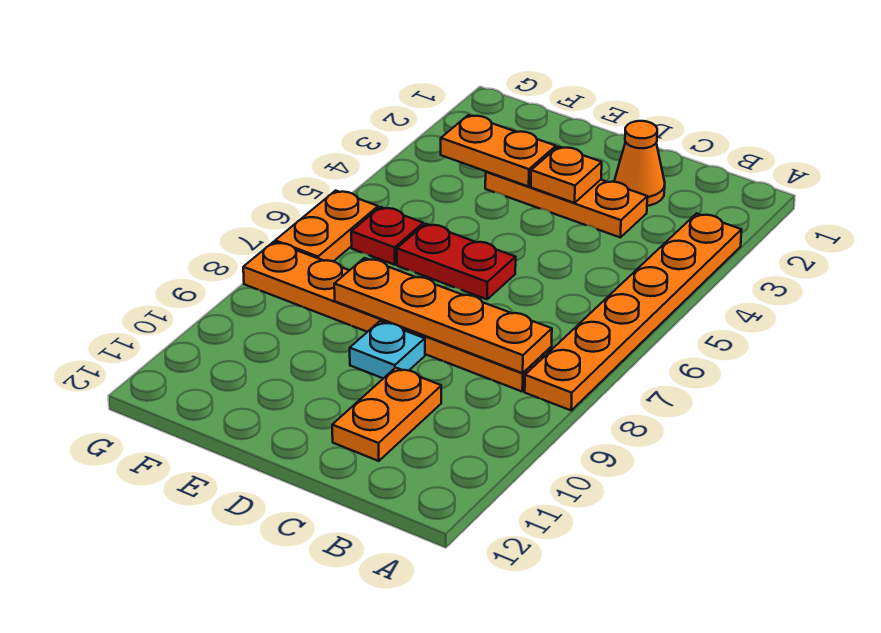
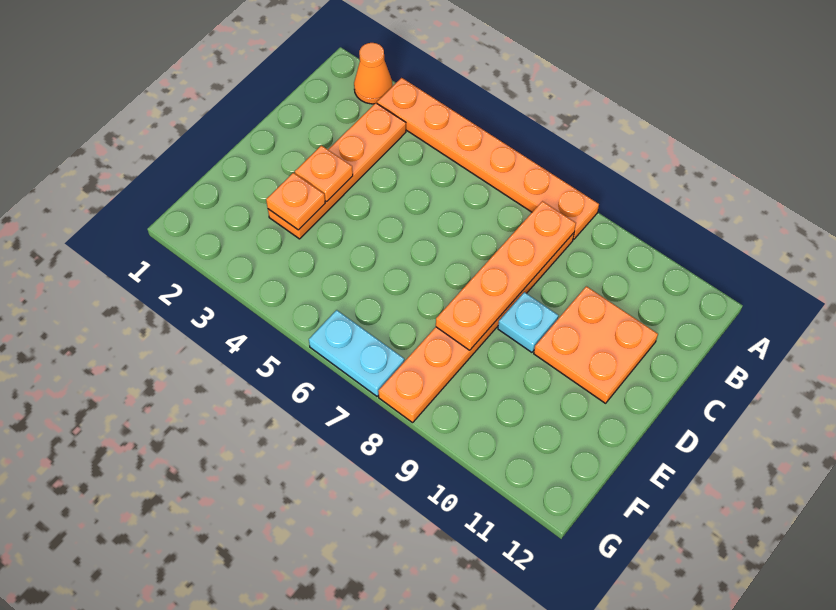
orange cone C2 level 1 -> orange cone A2 level 1
orange plate C3:E3 level 1 -> orange plate B3:E3 level 1
orange plate C10:C11 level 1 -> orange plate C10:D11 level 1
red plate D6:E6 level 1 -> none
orange plate E3:F3 level 2 -> orange plate E3 level 2
red plate F6 level 1 -> none
orange plate G6:G7 level 1 -> cyan plate G6:G7 level 1

